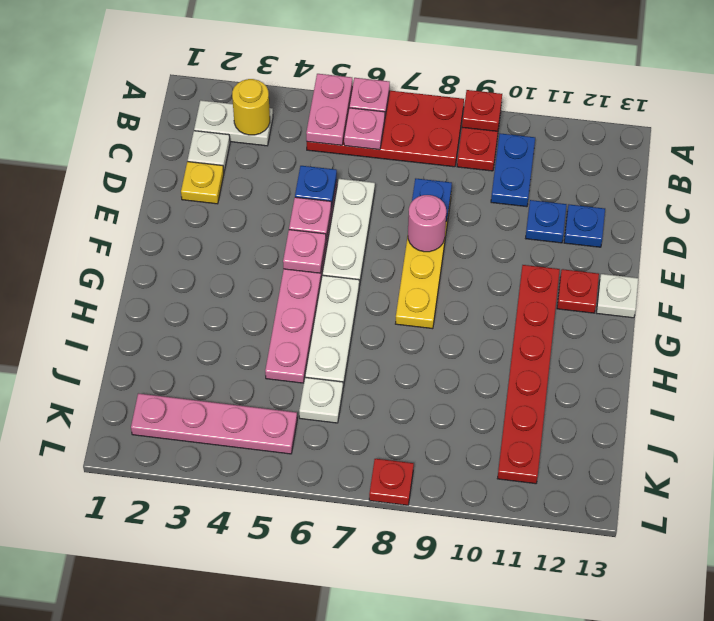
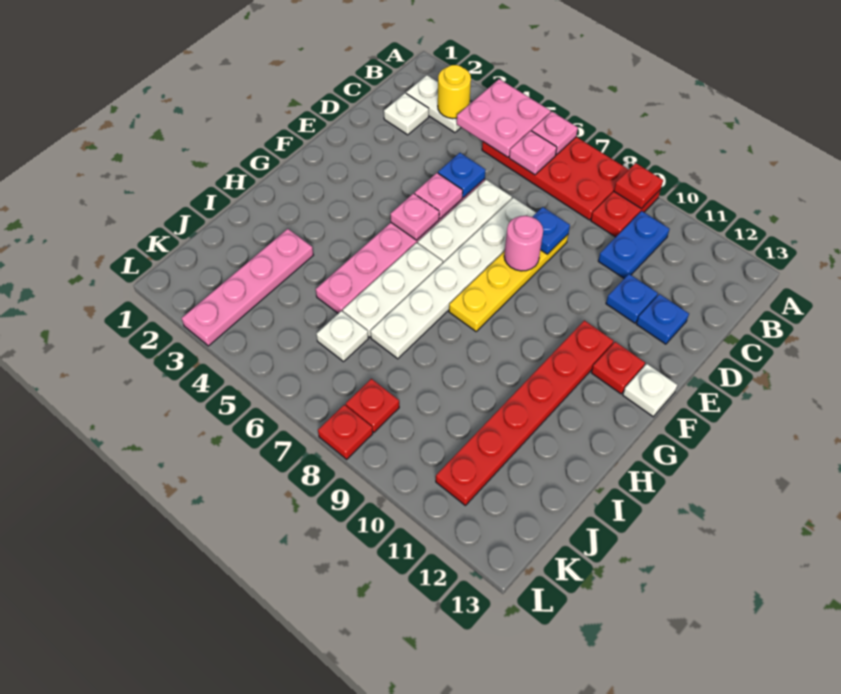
pink plate A5:B5 level 2 -> pink plate A4:B5 level 2
yellow plate D2 level 1 -> none
none -> white plate D7:I7 level 1
pink plate K2:K5 level 1 -> pink plate I3:L3 level 1
none -> red plate K8 level 1

